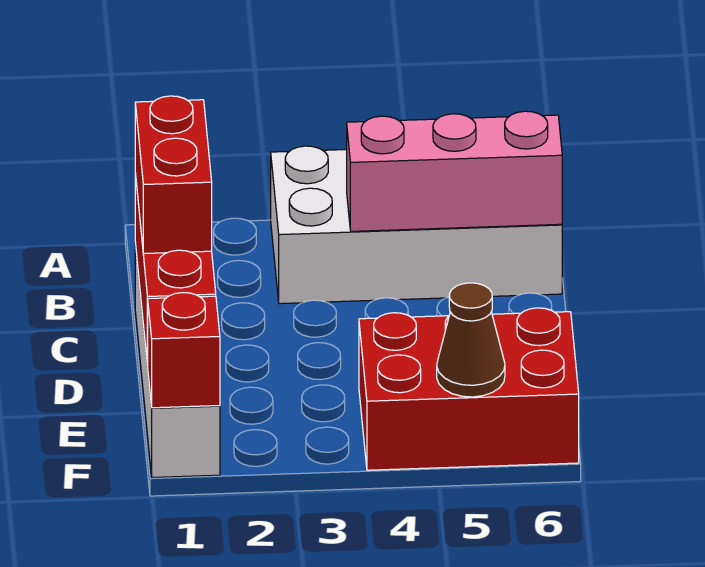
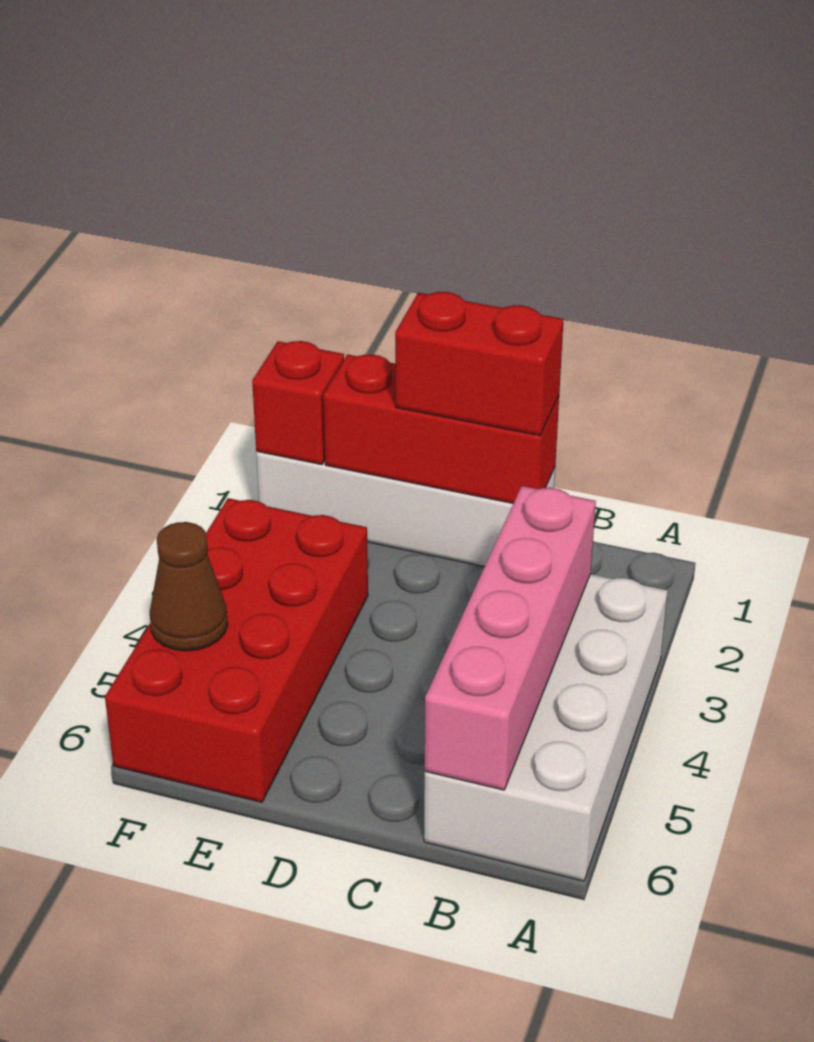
pink brick B4:B6 level 2 -> pink brick B3:B6 level 2
red brick E4:F6 level 1 -> red brick E3:F6 level 1

